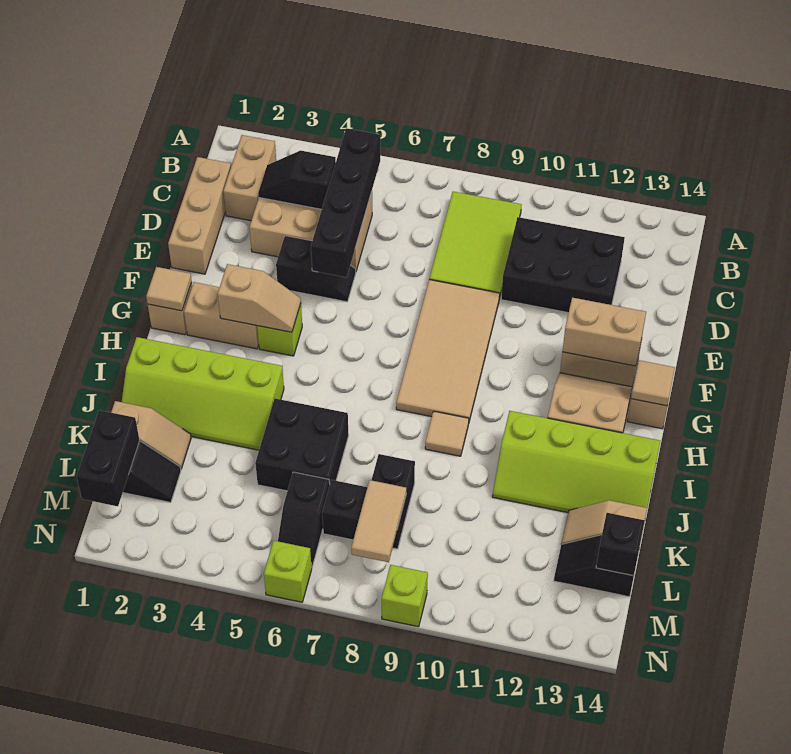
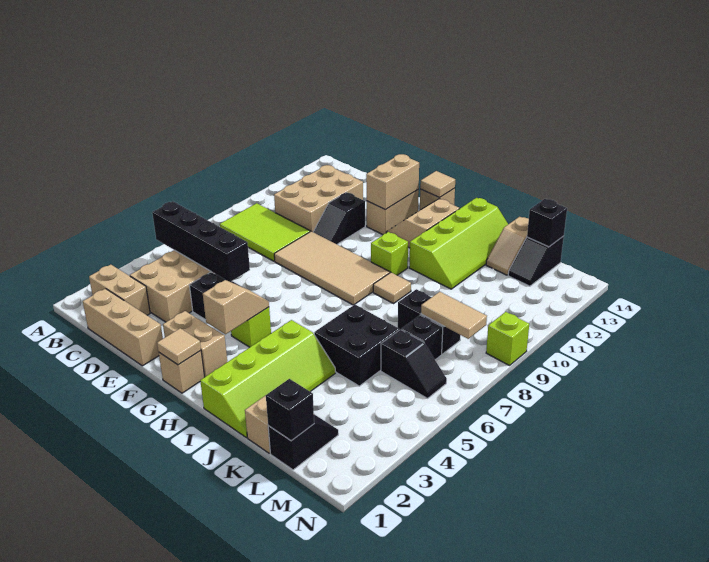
black slope C3:C4 level 2 top 4 -> black slope E10:E11 level 1 top 11
black brick C10:D12 level 1 -> tan brick C10:D12 level 1
tan brick G2:G3 level 1 -> tan brick F2:G2 level 1
black brick L1:M1 level 2 -> black brick L1 level 2
lime brick N6 level 1 -> lime brick H10 level 1

